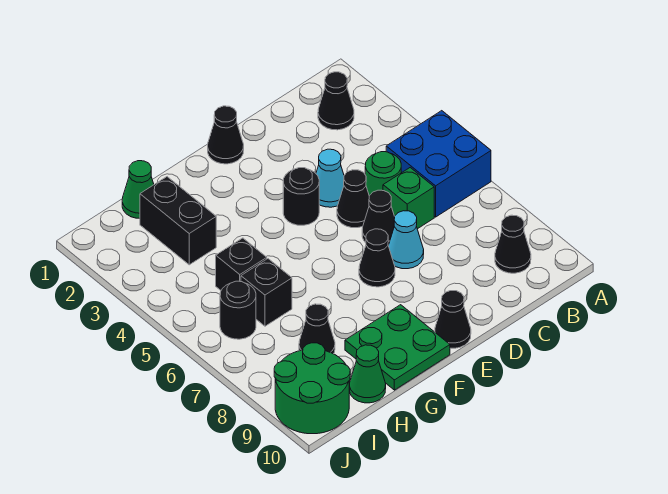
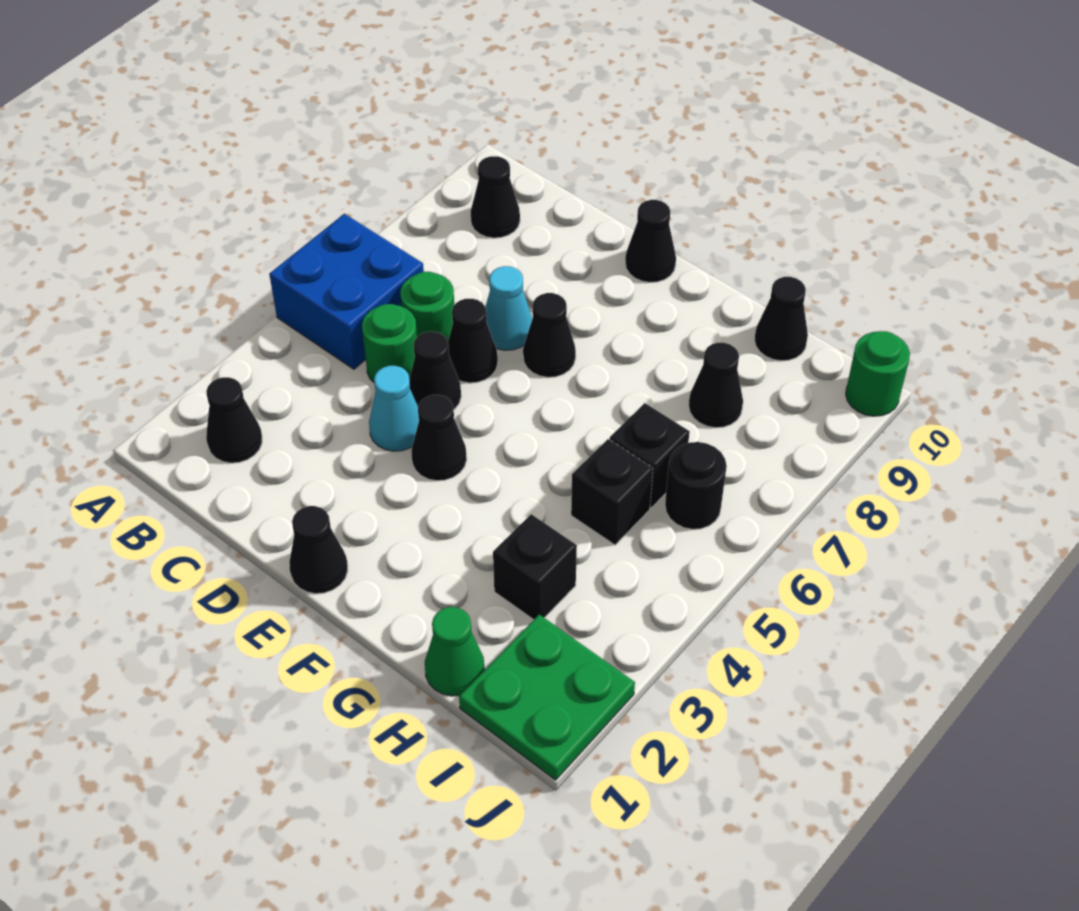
green brick C6 level 1 -> green round brick C6 level 1
black round brick E4 level 1 -> black cone E4 level 1
green plate F9:G10 level 1 -> green plate I1:J2 level 1
black brick H2:H3 level 1 -> black brick H3 level 1
green cone H10 level 1 -> black cone H10 level 1
green round brick I9:J10 level 1 -> green round brick J10 level 1

